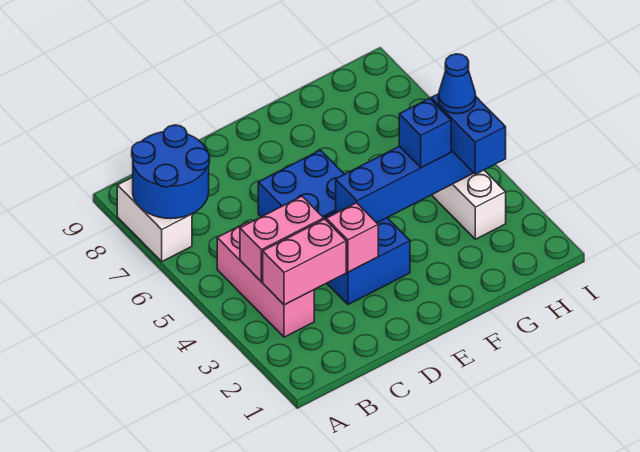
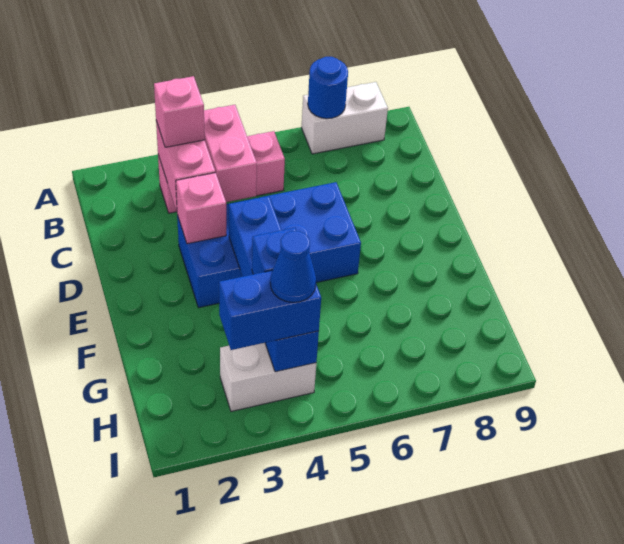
blue round brick A7:B8 level 2 -> blue round brick A7 level 2
none -> pink brick B3 level 3

